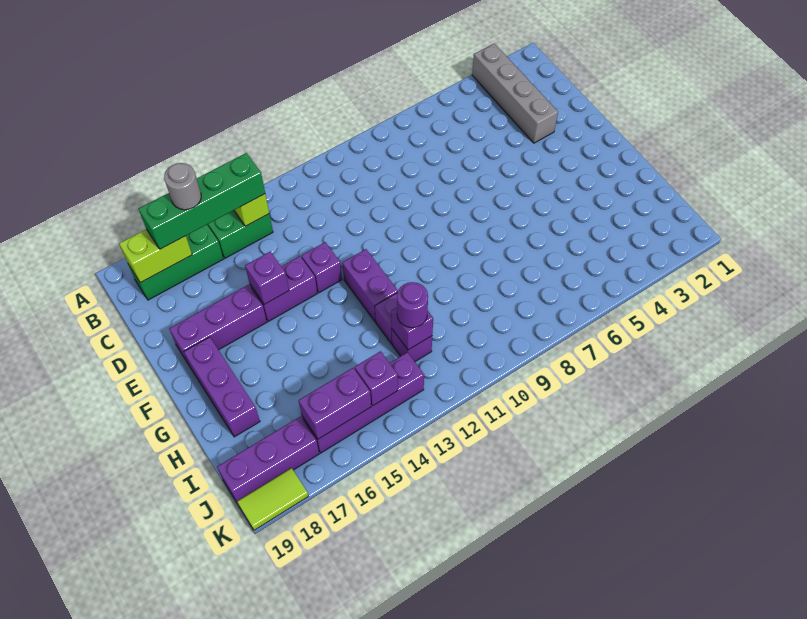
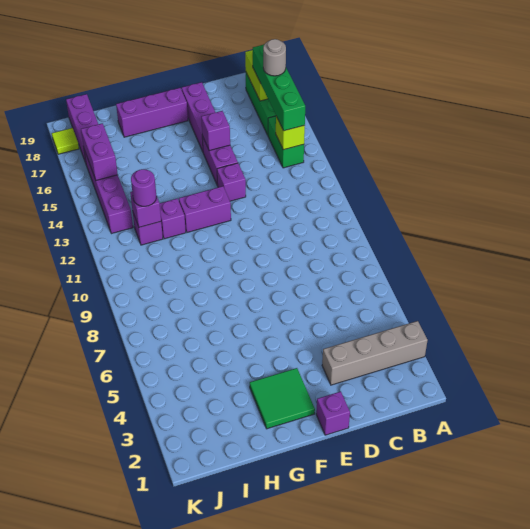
none -> green tile F2:G3 level 1
purple brick J14 level 2 -> purple brick E1 level 1
lime tile K18:K19 level 1 -> lime tile K18 level 1

